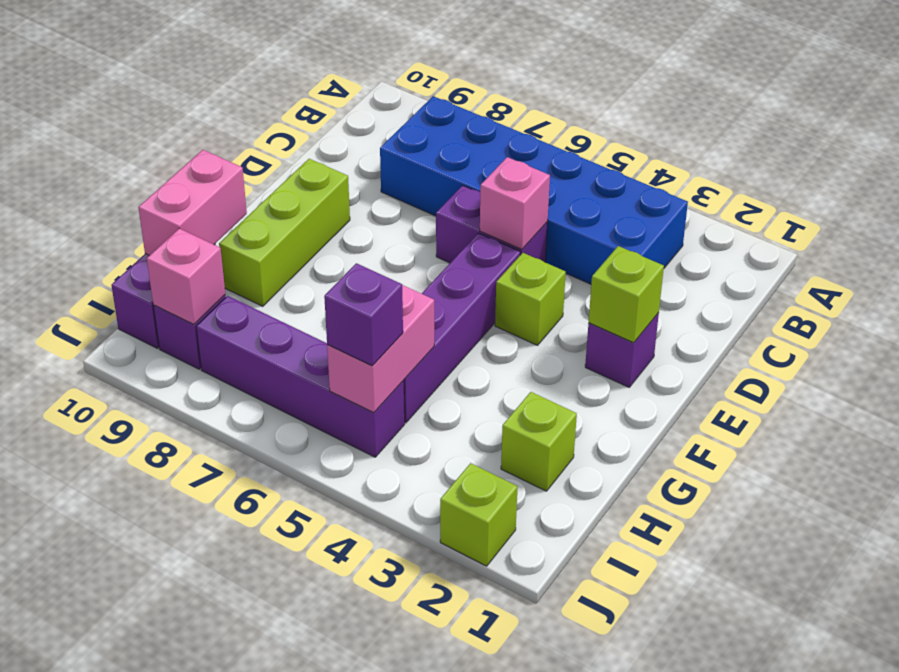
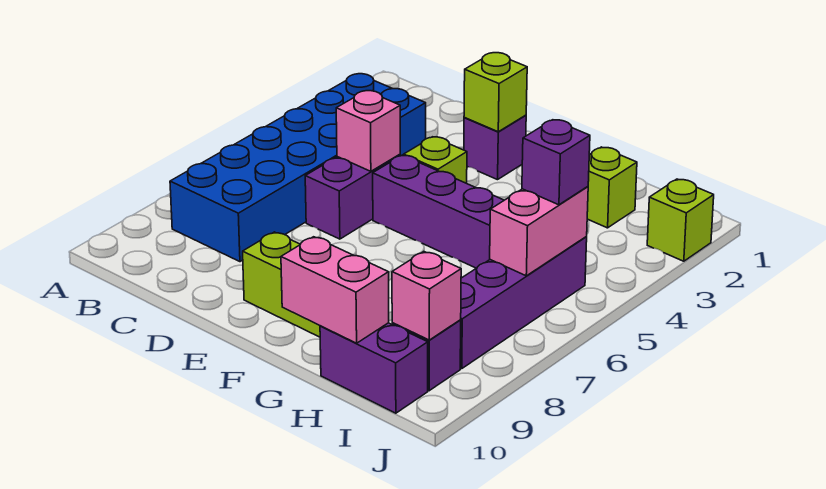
pink brick H5:I5 level 2 -> pink brick I5:I6 level 2

